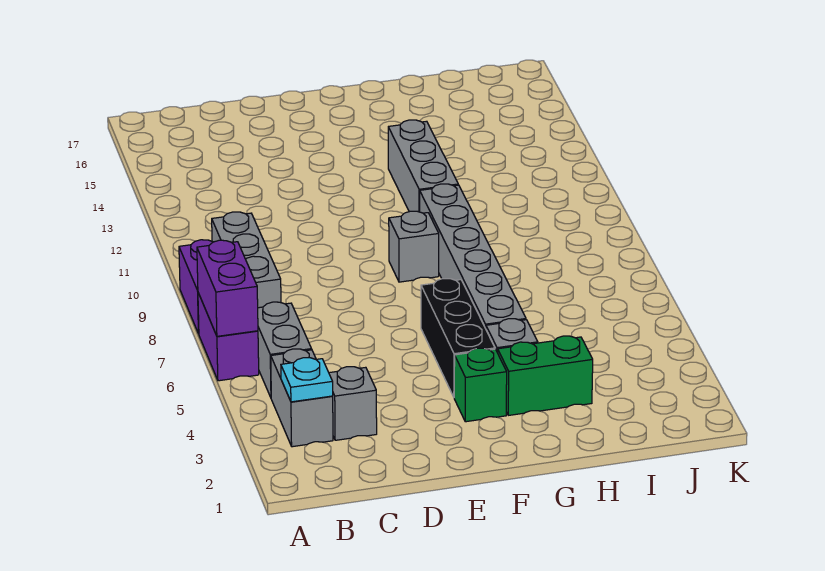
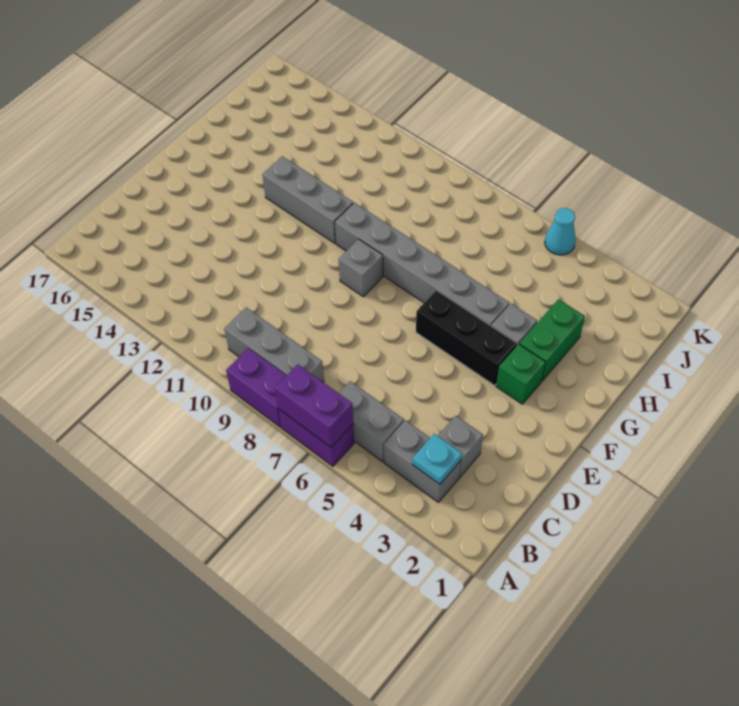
none -> cyan cone K5 level 1

